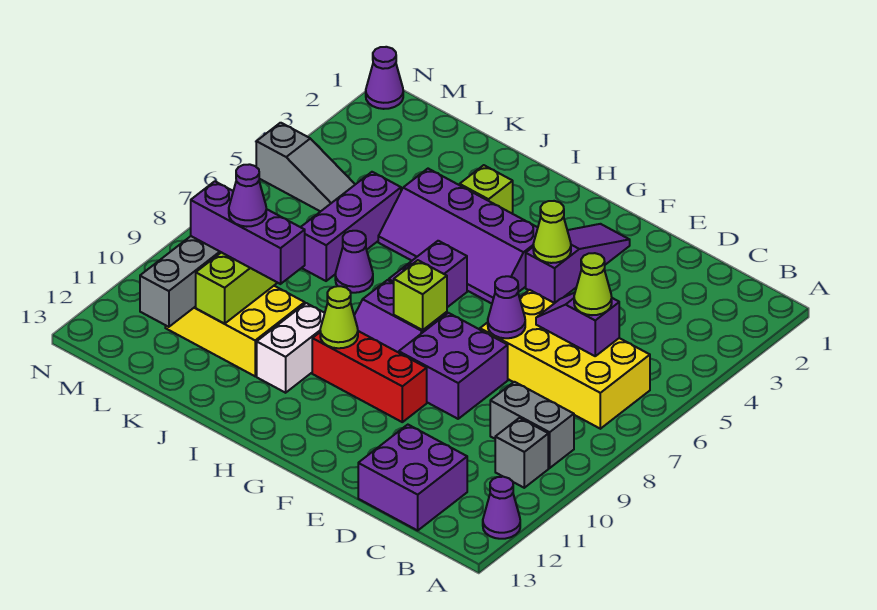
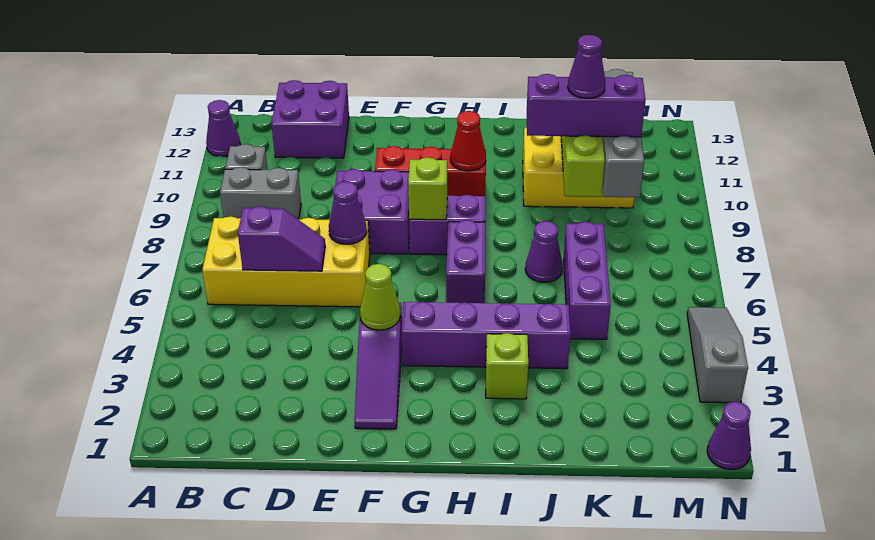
lime cone C6 level 3 -> none
lime cone H10 level 2 -> red cone H10 level 2
white brick I10:I11 level 1 -> none
grey slope L5:N5 level 1 top N -> grey slope N3:N5 level 1 top 3

